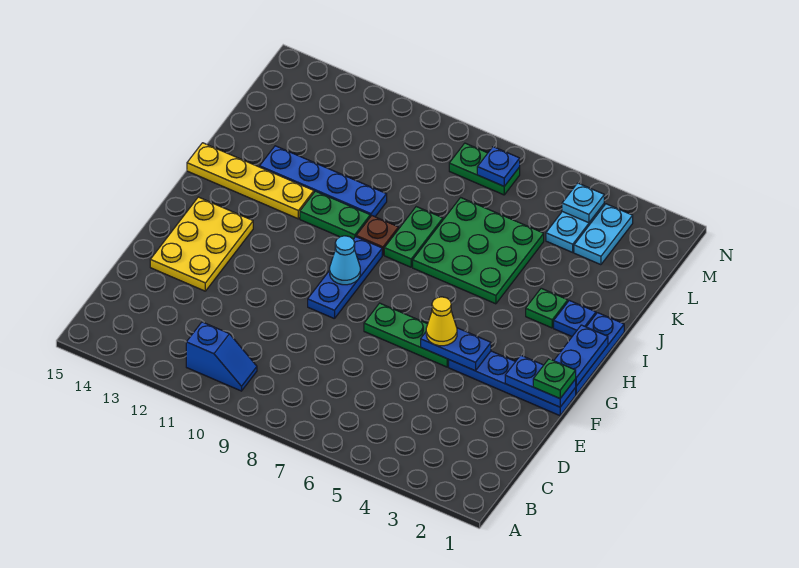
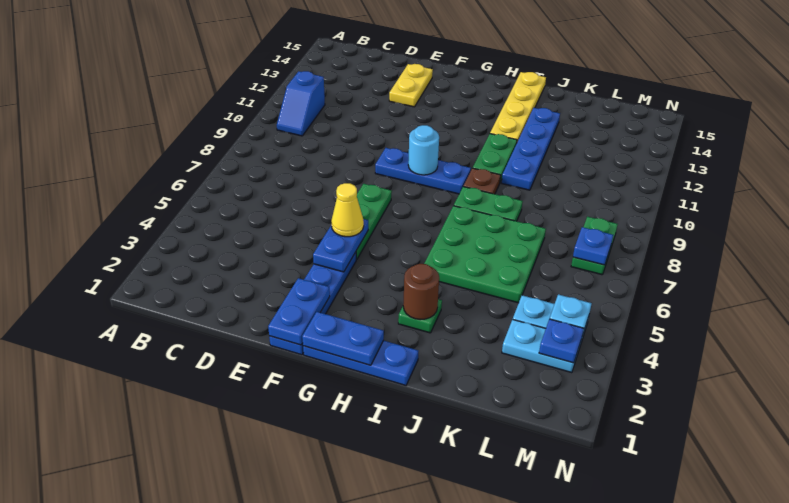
yellow plate E13:G14 level 1 -> yellow plate E13:E14 level 1
green plate F1 level 3 -> none
cyan cone G9 level 2 -> cyan round brick G9 level 2
blue plate I2 level 1 -> blue plate M3 level 2
none -> brown round brick I3 level 2

